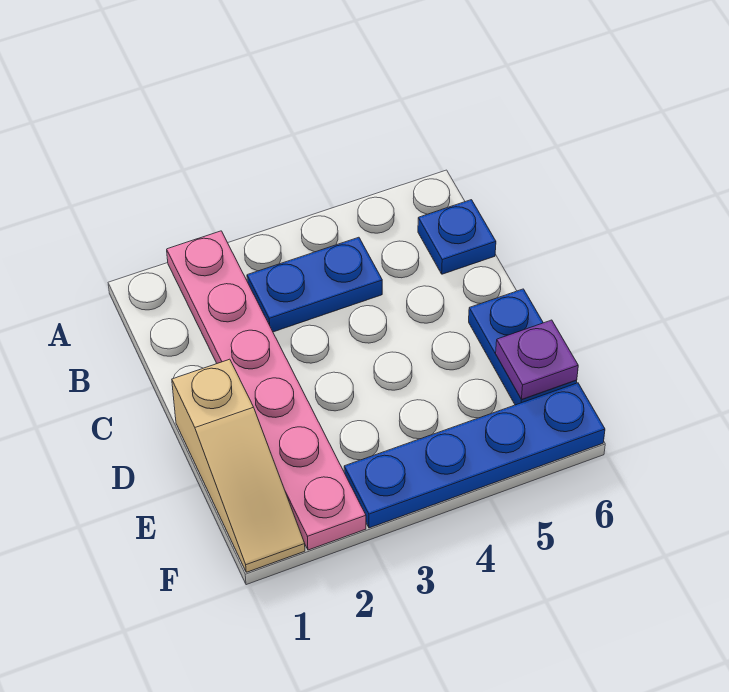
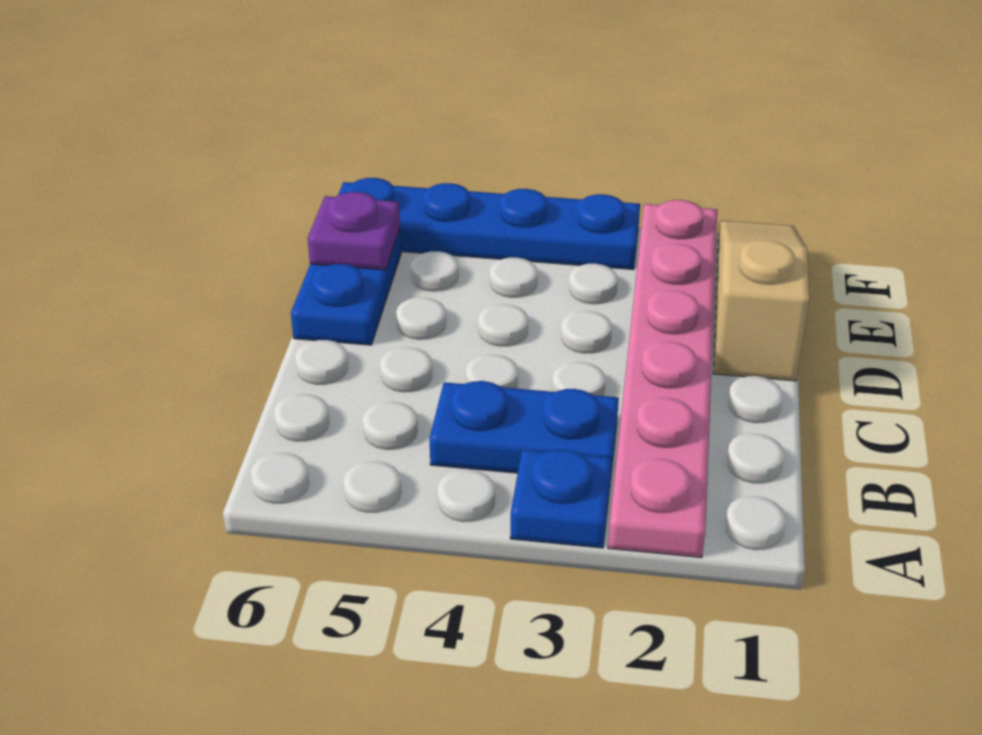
blue plate B6 level 1 -> blue plate A3 level 1

